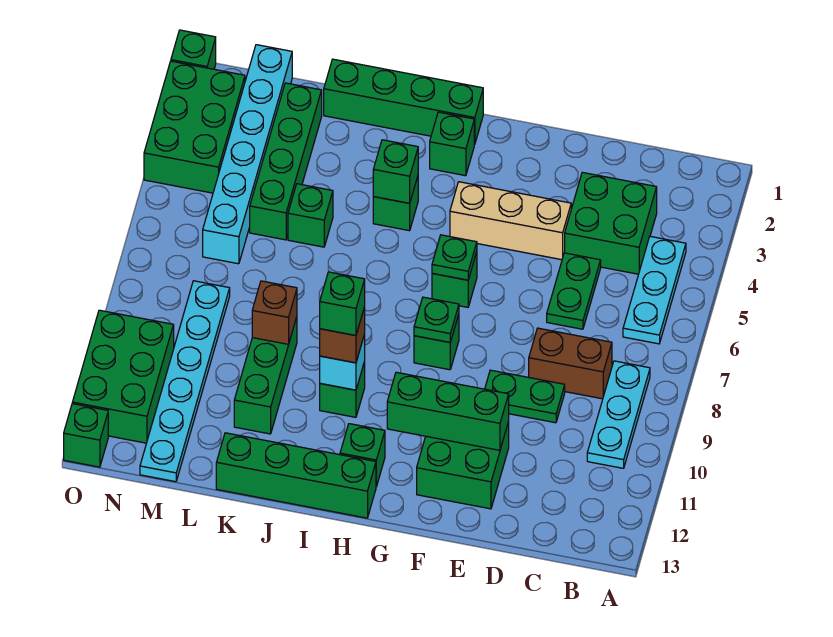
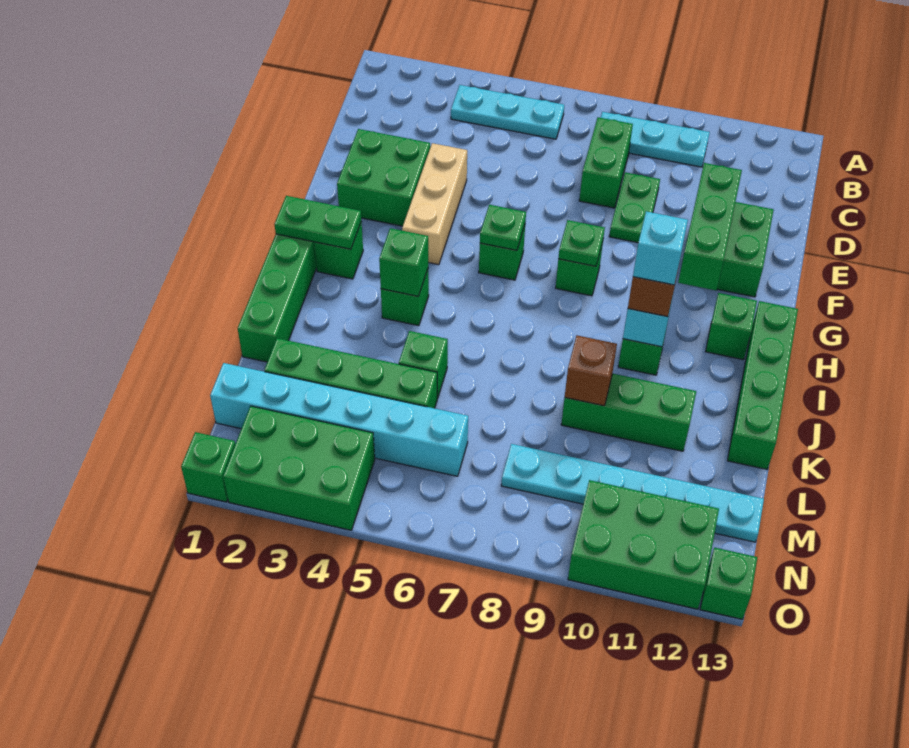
green brick C3:D4 level 1 -> green brick E2:F3 level 1
brown brick C8:D8 level 1 -> green brick C8:D8 level 1
green plate D5:D6 level 1 -> green plate H1:H2 level 2
green brick I10 level 4 -> cyan brick I10 level 4

